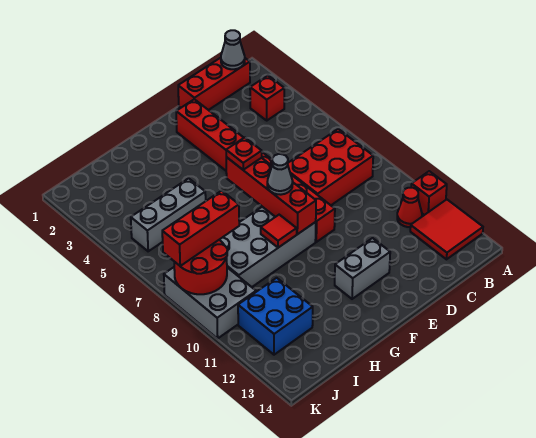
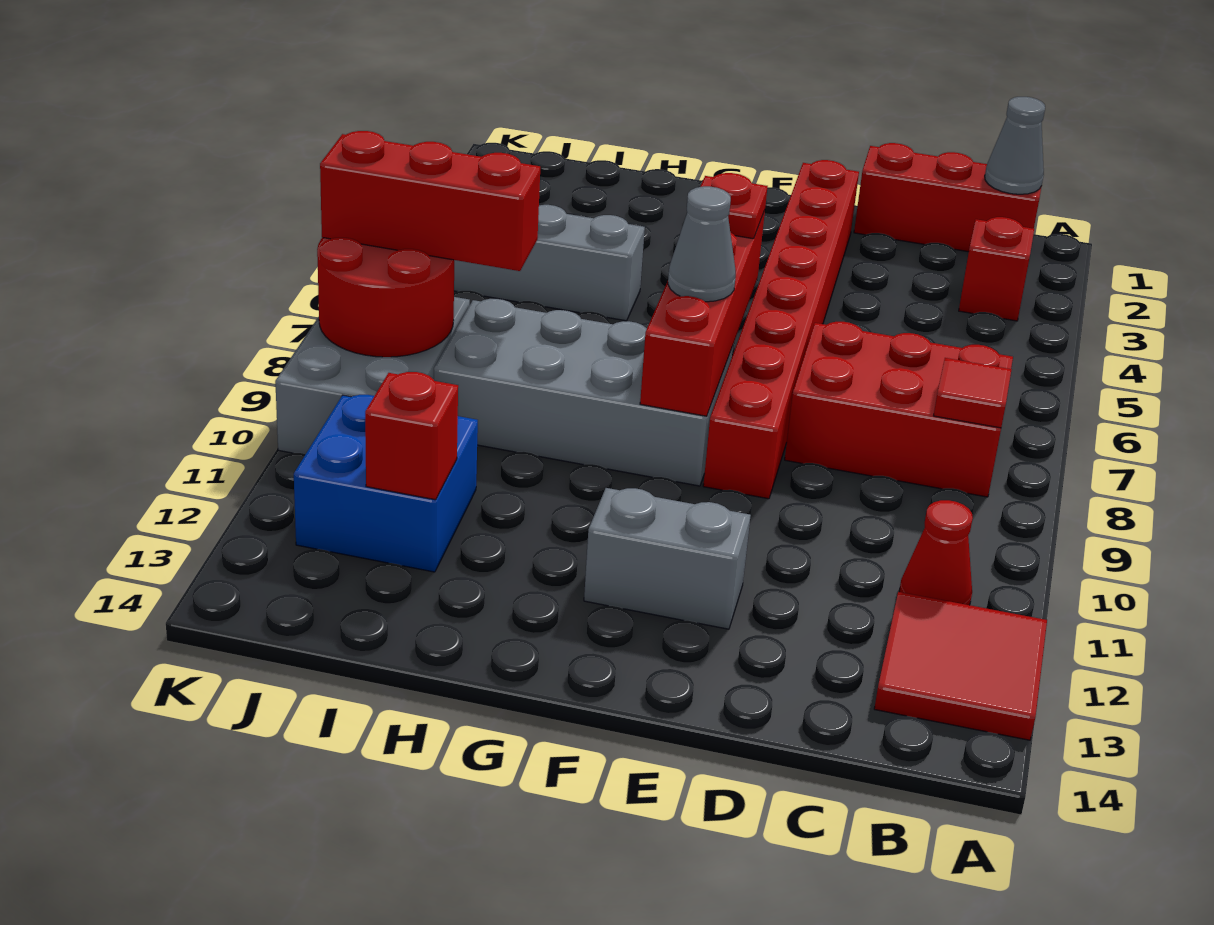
red brick A11 level 1 -> red brick I12 level 2
red tile G9 level 2 -> red tile B8 level 2

